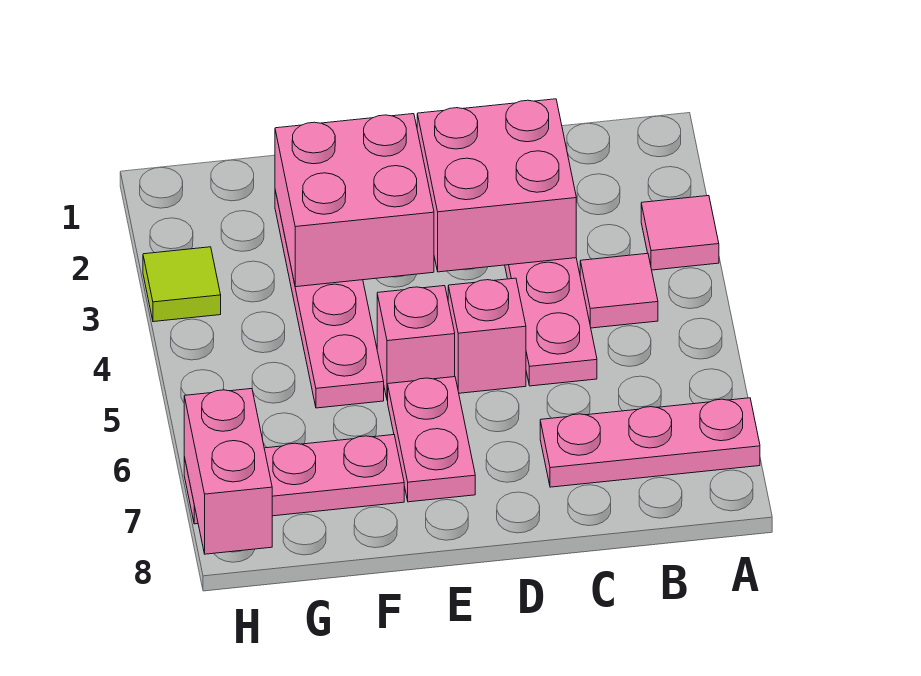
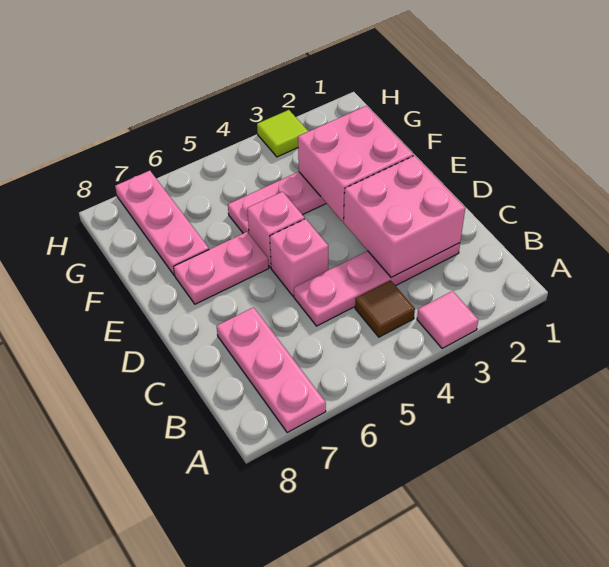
pink tile B4 level 1 -> brown tile B4 level 1
pink brick H7:H8 level 2 -> none

